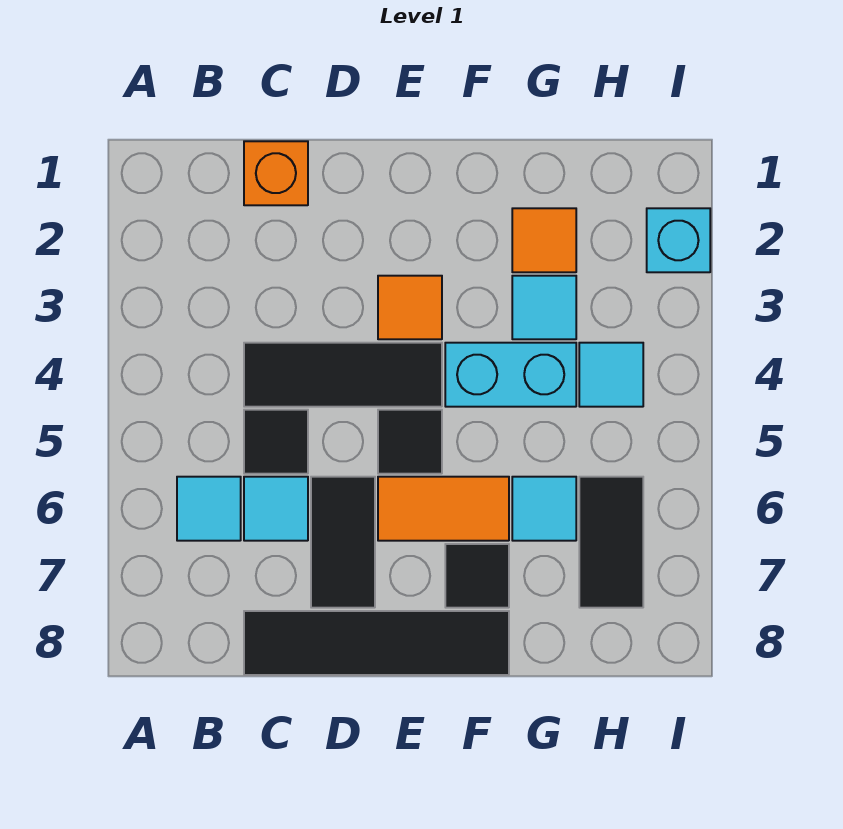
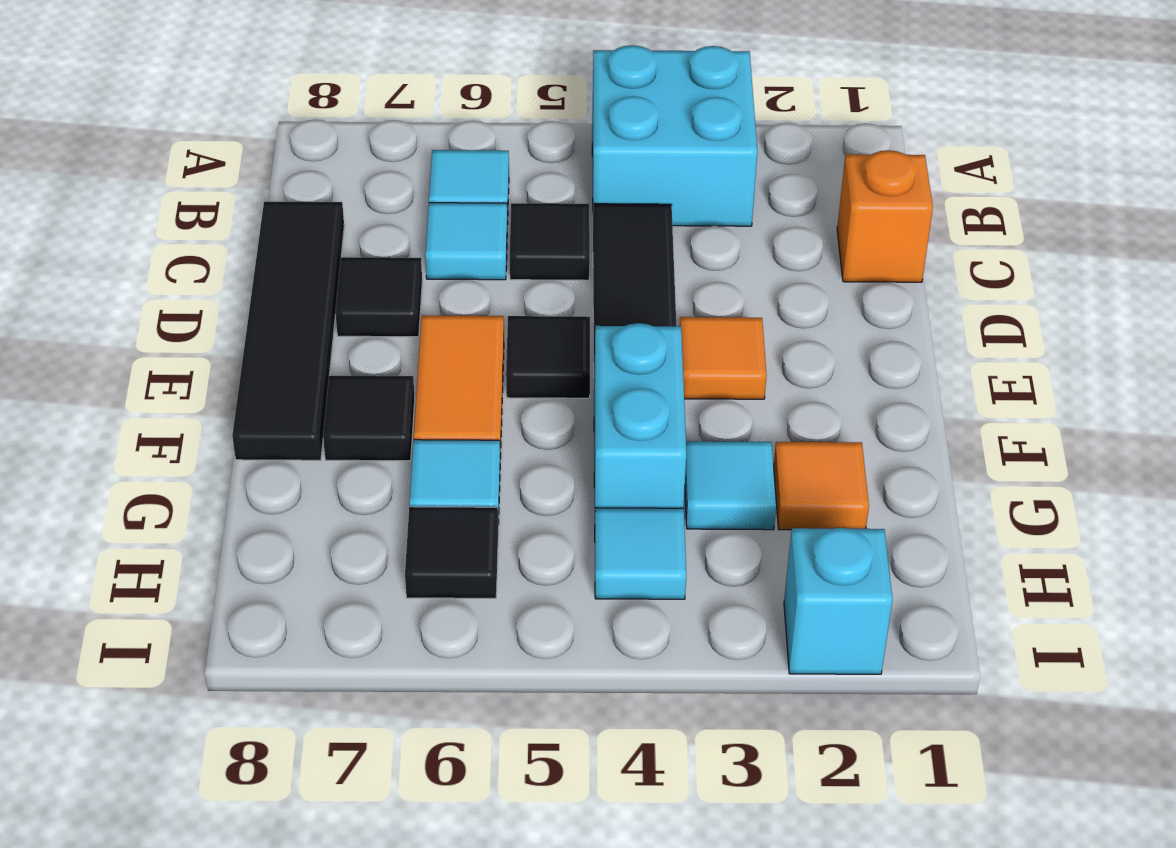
none -> cyan brick A3:B4 level 1
black tile D6:D7 level 1 -> black tile D7 level 1
black tile H6:H7 level 1 -> black tile H6 level 1

